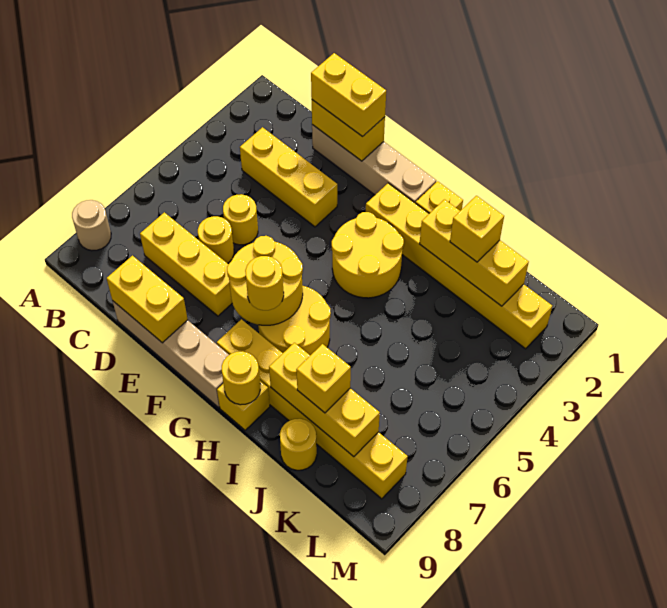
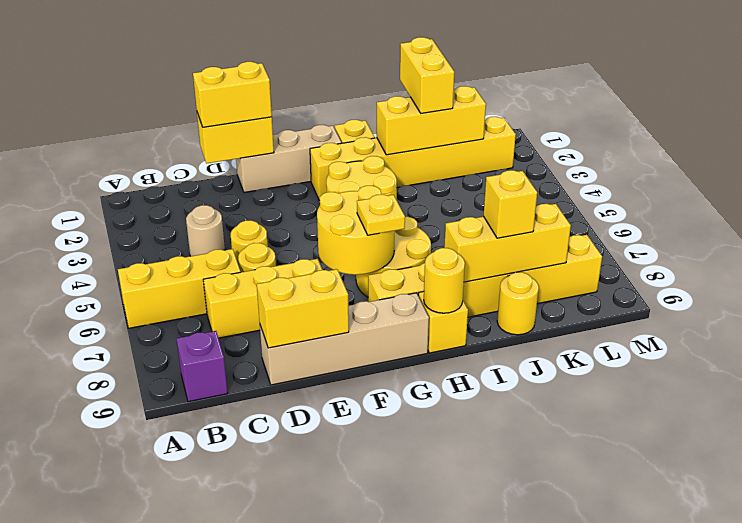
tan round brick A8 level 1 -> tan round brick C4 level 1
none -> purple brick B9 level 1
yellow brick C3:E3 level 1 -> yellow brick A6:C6 level 1
tan brick D1:G1 level 1 -> tan brick E1:G1 level 1
yellow round brick G7 level 3 -> yellow plate G7 level 3
yellow brick J2 level 3 -> yellow brick J1:J2 level 3

